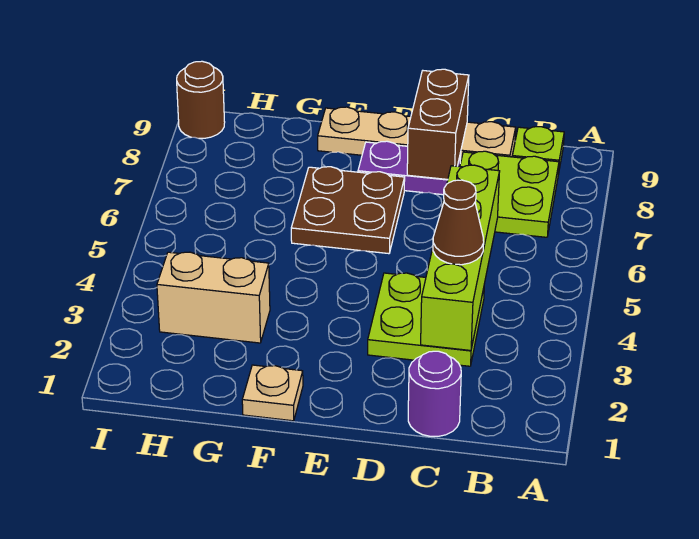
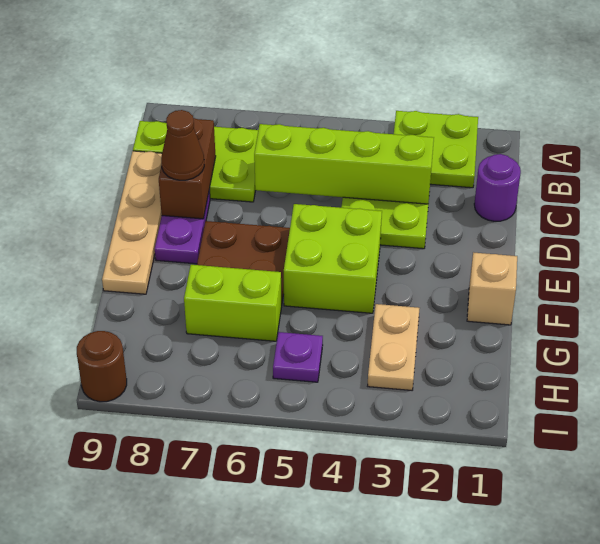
none -> lime plate A2:B3 level 1
brown cone C4 level 3 -> brown cone D8 level 3
brown brick D8:D9 level 2 -> brown brick C8:D8 level 2
none -> lime brick E4:F5 level 1
tan plate F1 level 1 -> tan brick F1 level 1
tan brick G3:H3 level 1 -> tan plate G3:H3 level 1
none -> lime brick G6:G7 level 1
none -> purple plate H5 level 1

